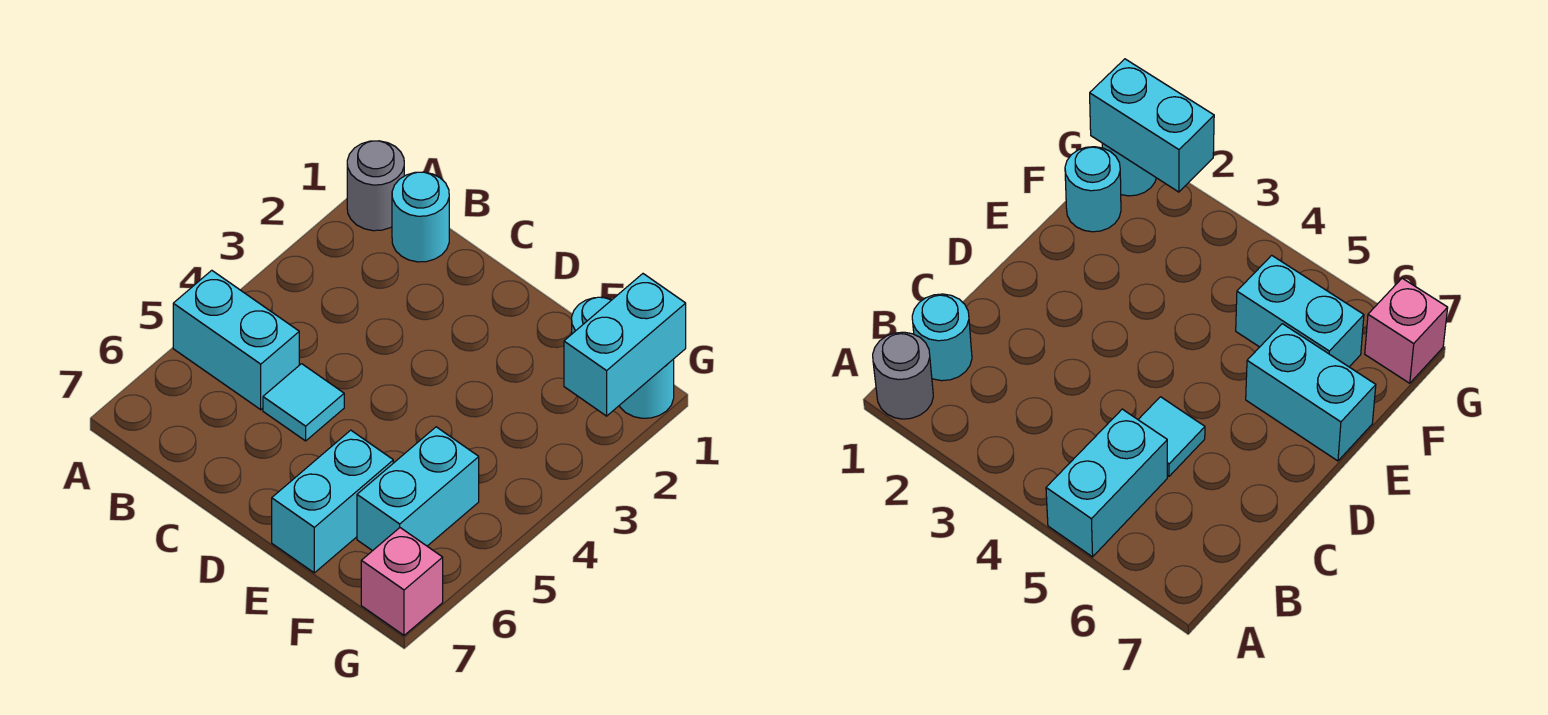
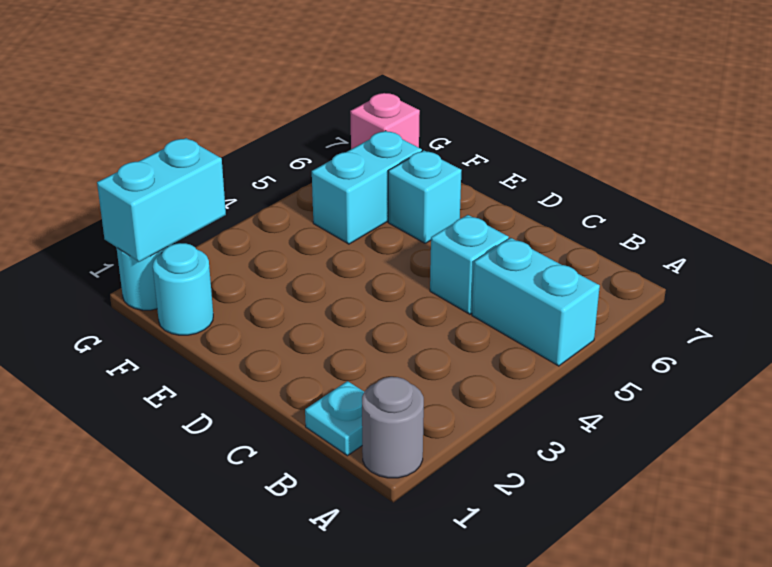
cyan round brick B1 level 1 -> cyan plate B1 level 1
cyan tile C5 level 1 -> cyan brick C5 level 1
cyan brick E6:E7 level 1 -> cyan brick E6 level 1

